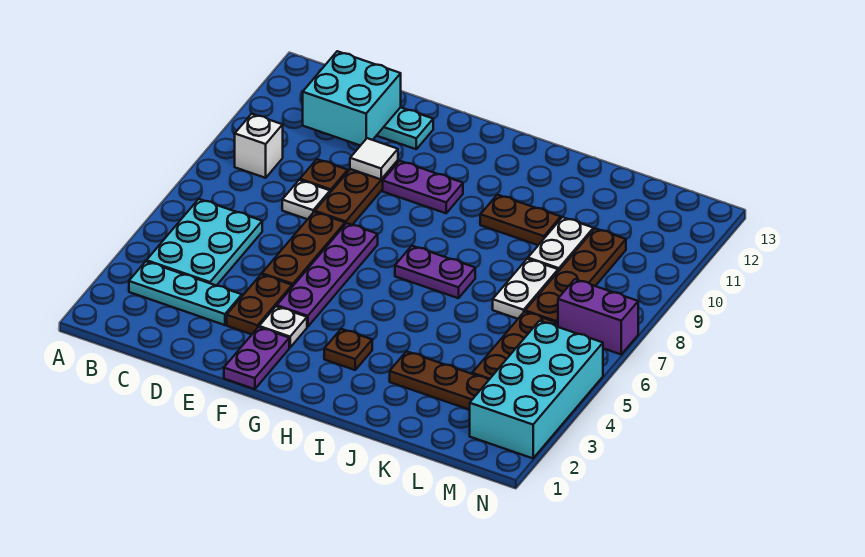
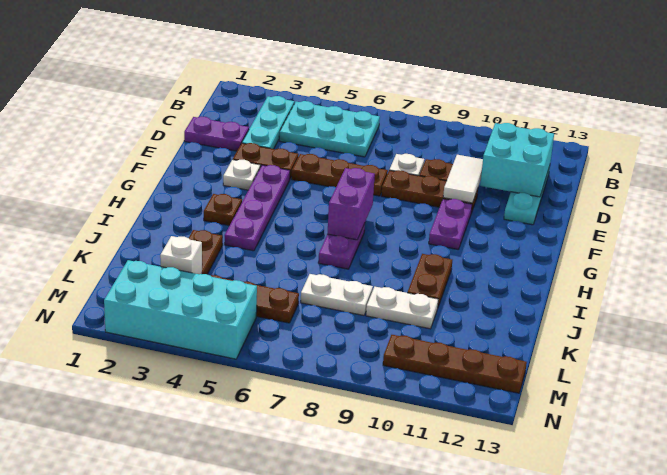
white brick B9 level 1 -> white brick L3 level 2
white tile E10 level 2 -> white tile D10:E10 level 2
purple plate F1:F2 level 1 -> purple plate D1:D2 level 1
purple plate F4:F7 level 1 -> purple plate F4:I4 level 1
brown plate L7:L10 level 1 -> brown plate M10:M13 level 1
purple brick M7:N7 level 1 -> purple brick G7:H7 level 2

